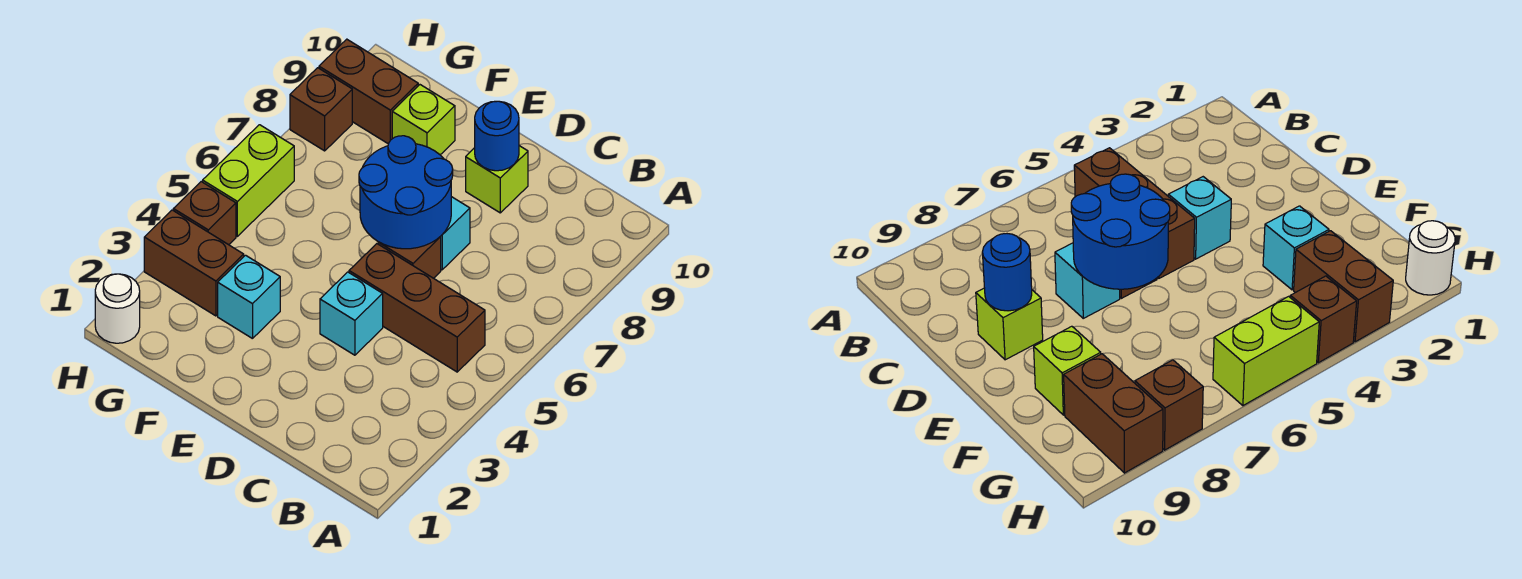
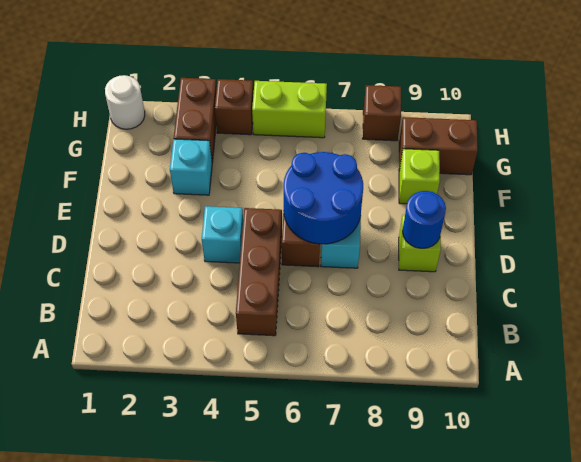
brown brick G9:H9 level 1 -> brown brick G9:G10 level 1

